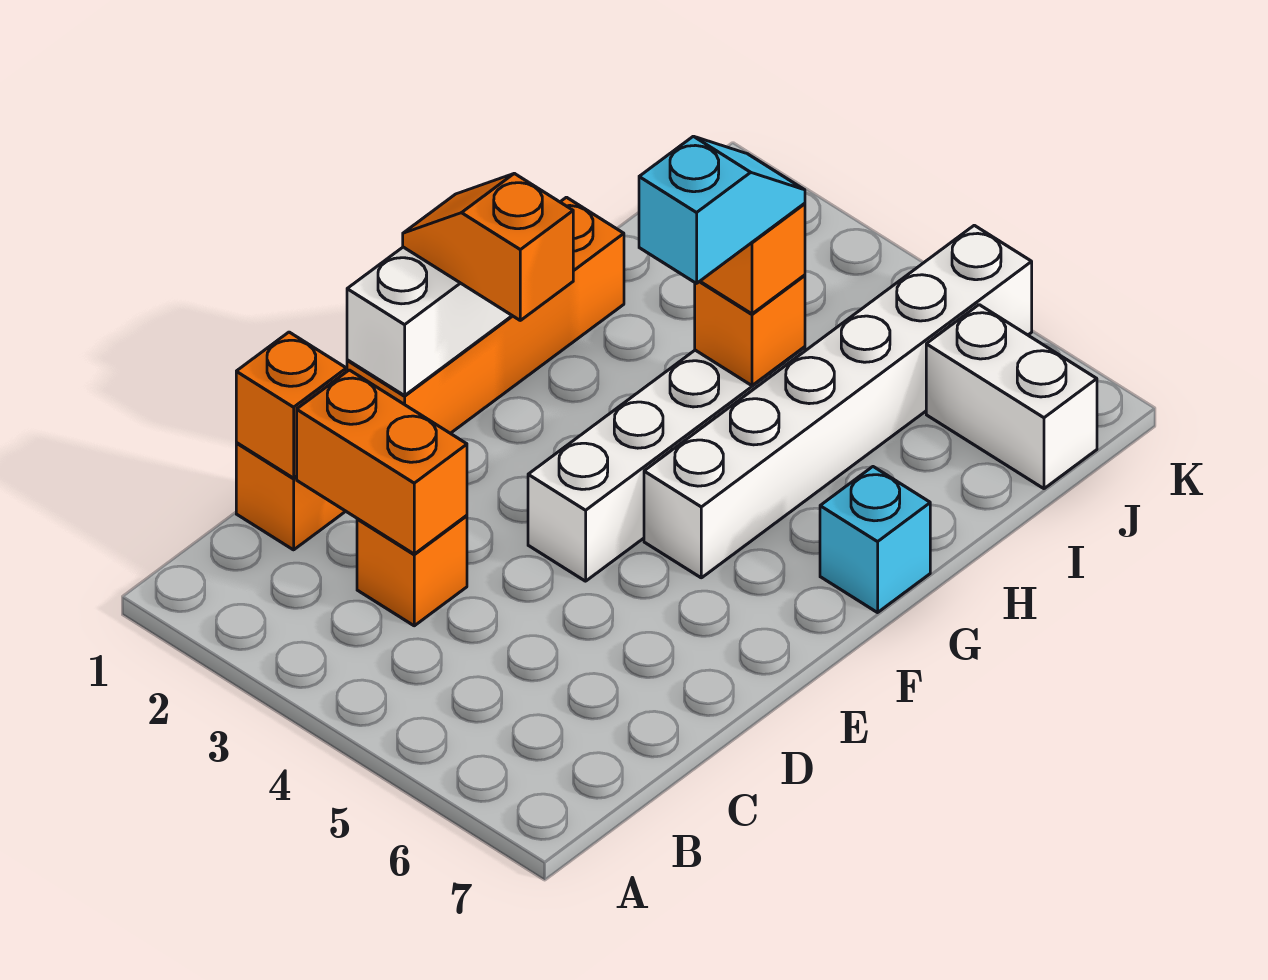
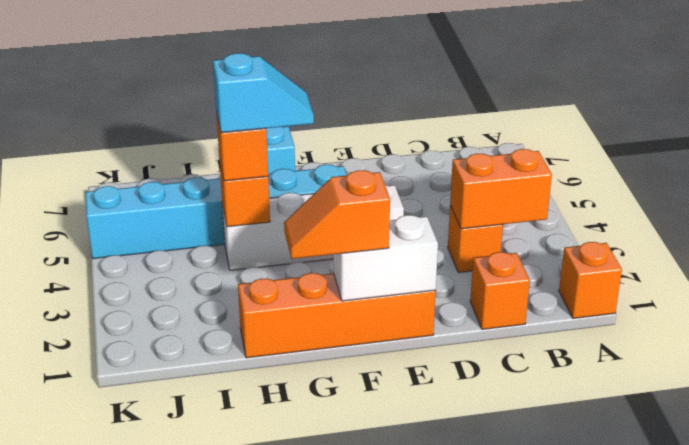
orange brick C1 level 2 -> orange brick A1 level 1
orange brick C2:C3 level 2 -> orange brick B3:C3 level 2
orange slope F1:F2 level 3 top 2 -> orange slope F1:G1 level 3 top F
white brick F5:K5 level 1 -> cyan brick F5:K5 level 1
cyan slope G4:H4 level 4 top G -> cyan slope G4:H4 level 4 top H
white brick J6:J7 level 1 -> none

